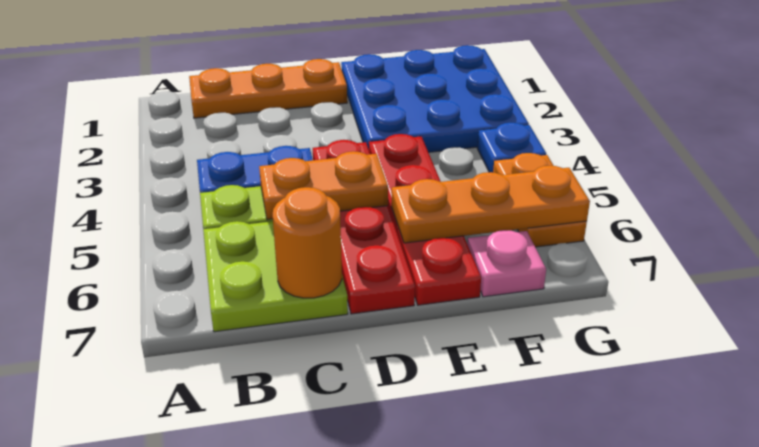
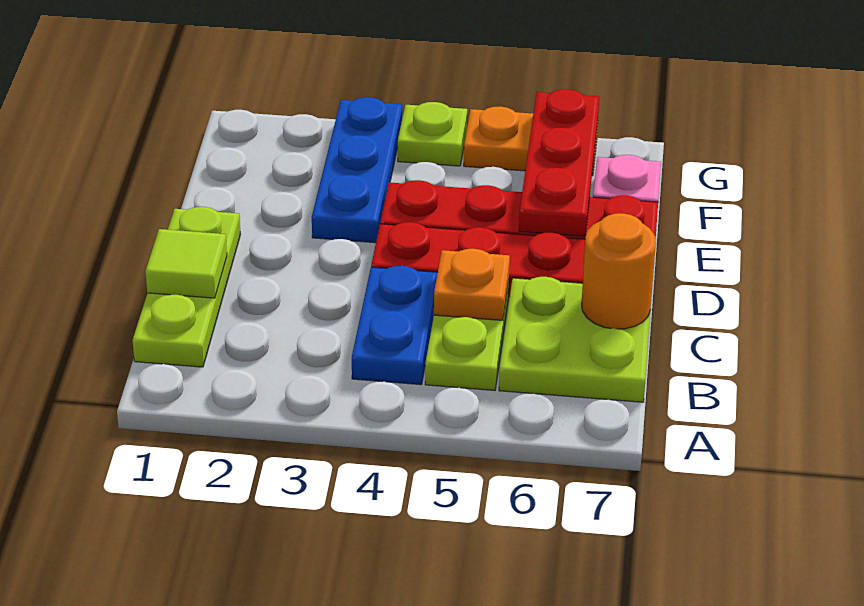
orange plate B1:D1 level 1 -> lime plate B1:D1 level 1
none -> lime tile C1 level 2
orange plate C5:D5 level 2 -> orange plate C5 level 2
blue plate E1:G3 level 1 -> blue plate E3:G3 level 1
orange plate E6:G6 level 2 -> red plate E6:G6 level 2
blue plate G4 level 1 -> lime plate G4 level 1

